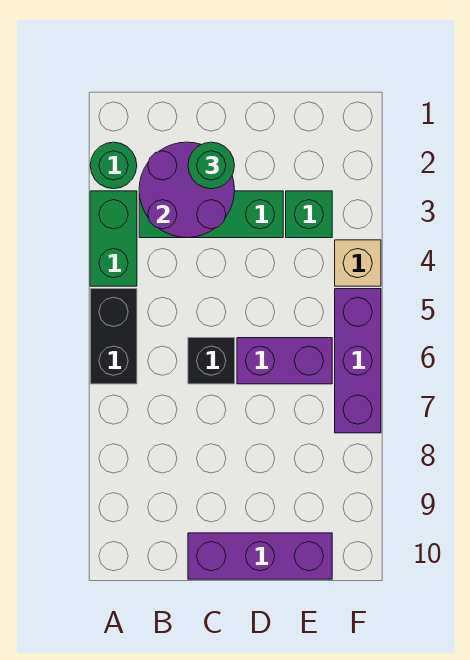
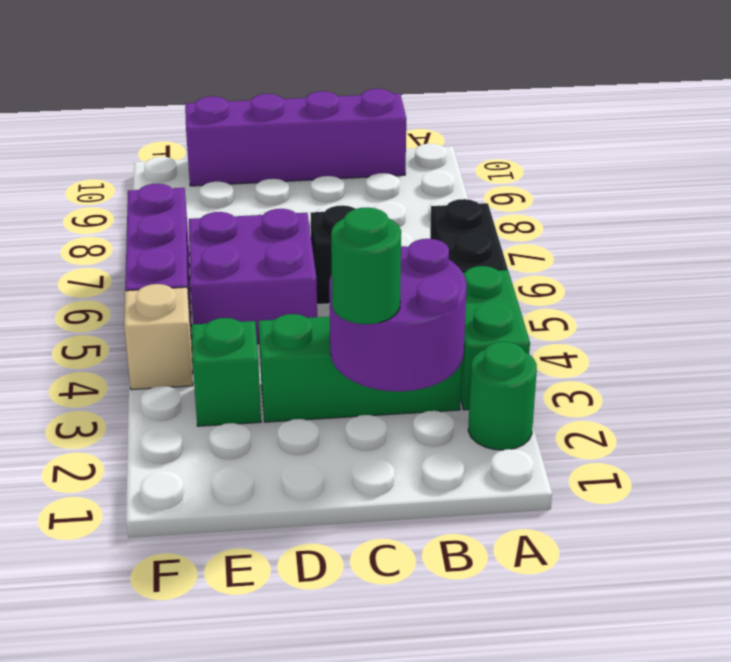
purple brick C10:E10 level 1 -> purple brick B10:E10 level 1
purple brick D6:E6 level 1 -> purple brick D5:E6 level 1

